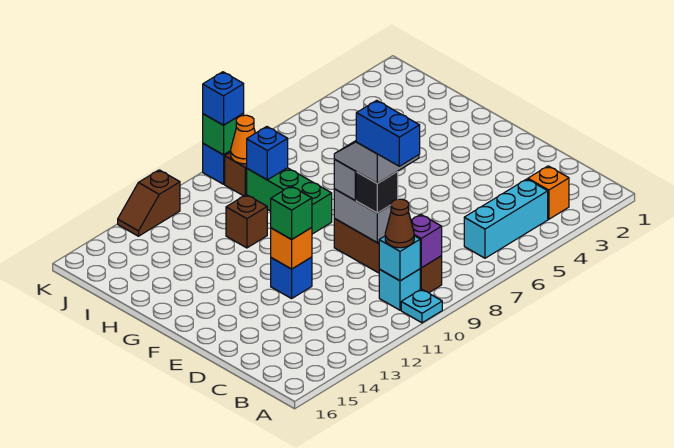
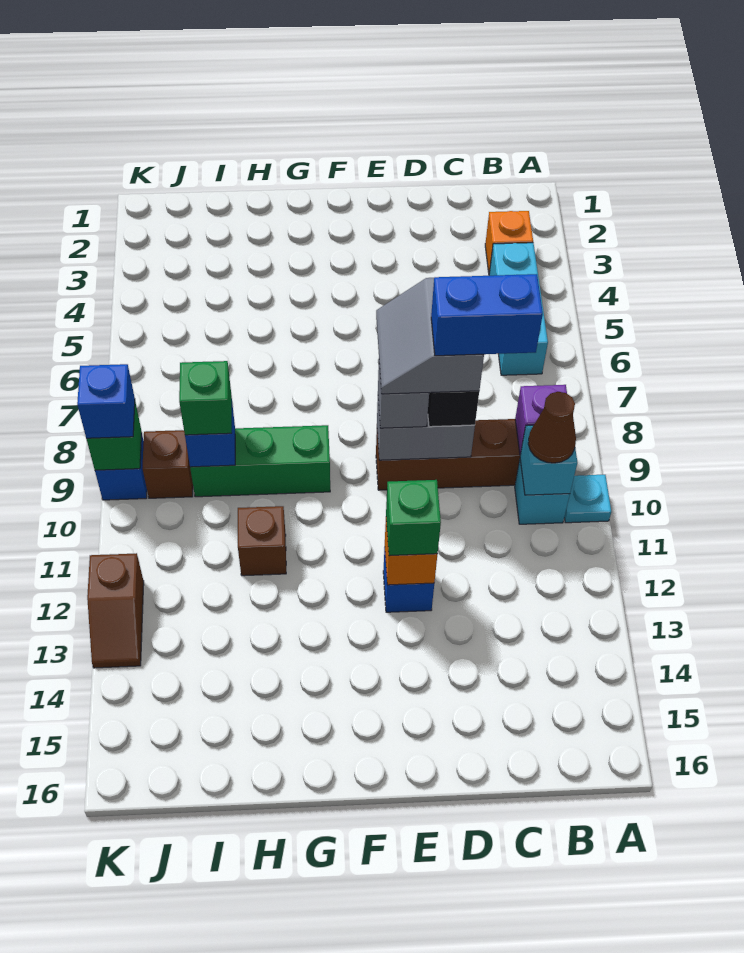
none -> green brick I9 level 3
orange cone J9 level 2 -> none

